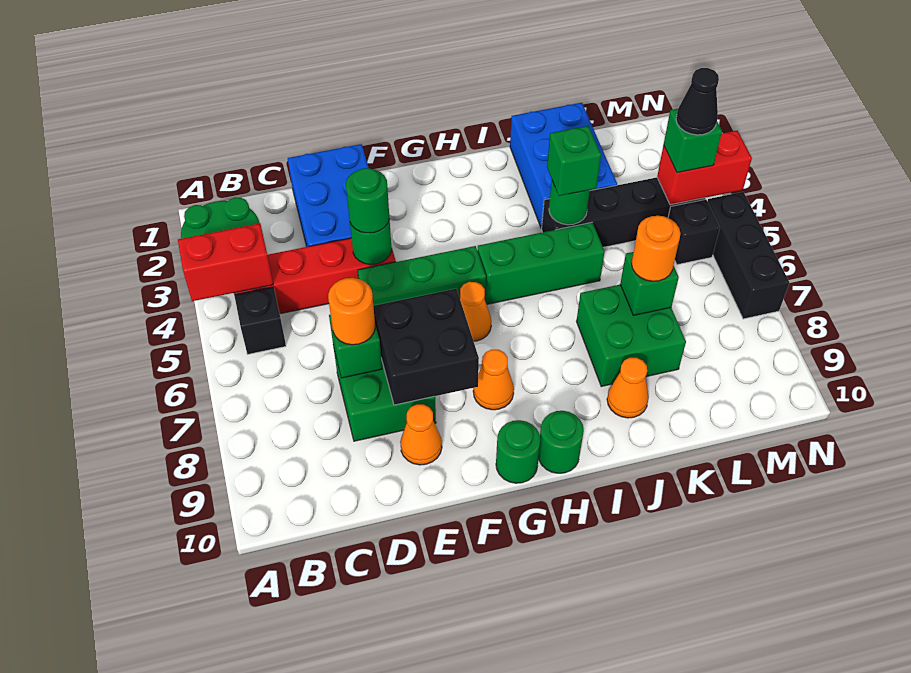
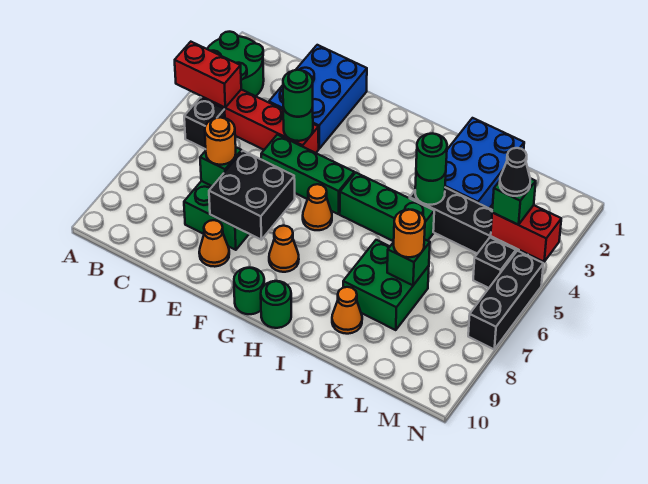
green brick J4 level 3 -> green round brick J4 level 3

